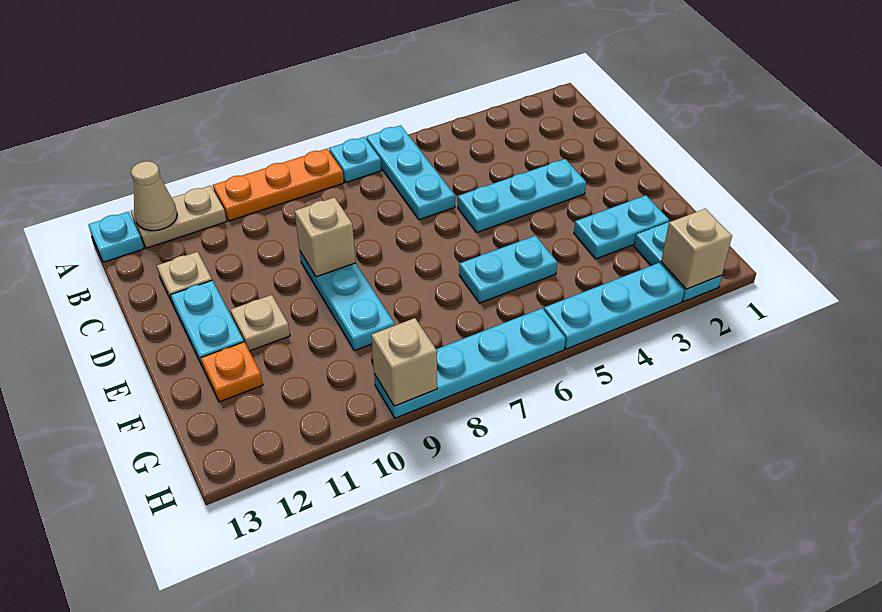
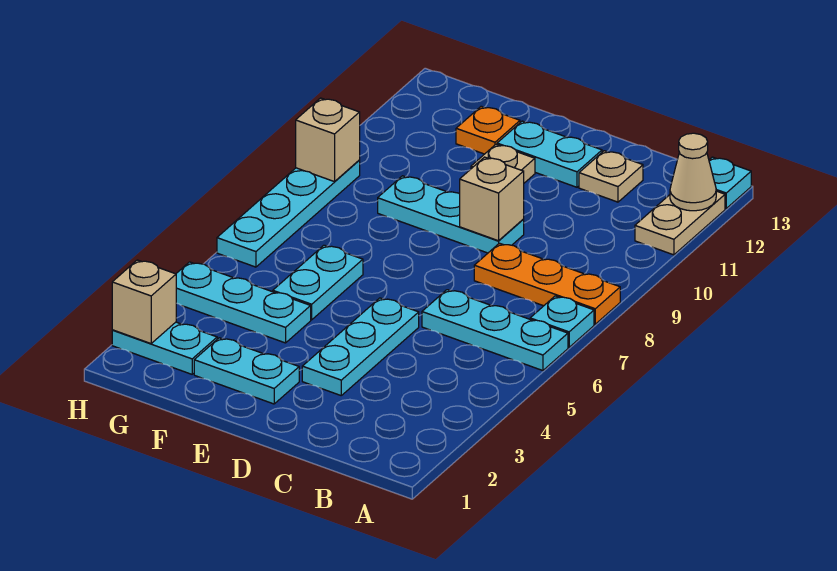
orange plate A8:A10 level 1 -> orange plate A8:C8 level 1
cyan plate F2:F3 level 1 -> cyan plate E2:F2 level 1
cyan plate H3:H5 level 1 -> cyan plate F4:H4 level 1

